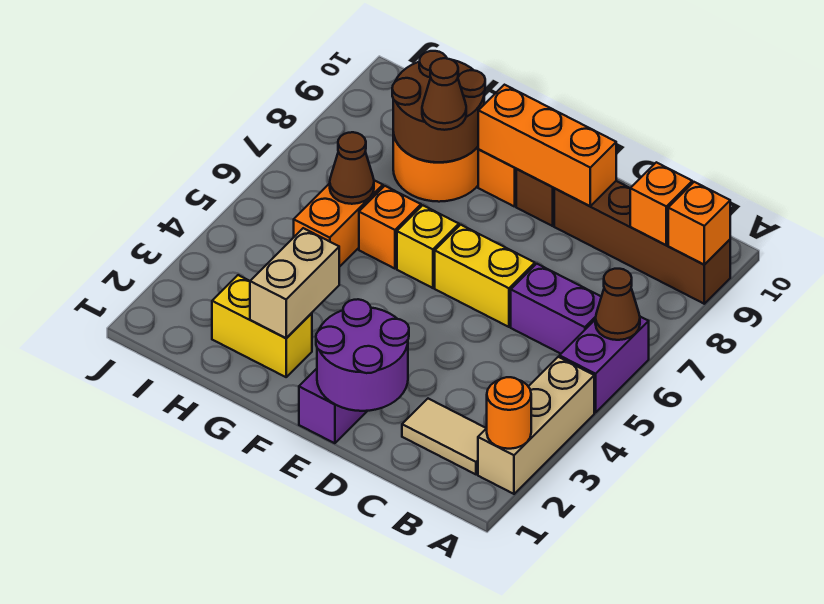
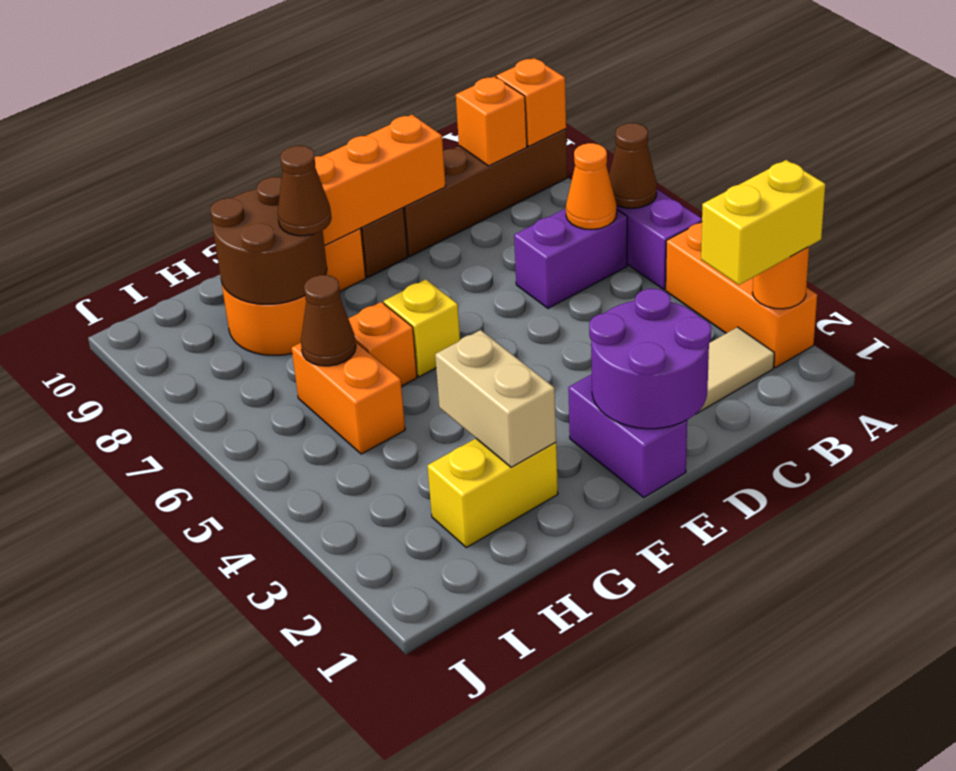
tan brick A2:A4 level 1 -> orange brick A2:A4 level 1
none -> orange cone B6 level 2
yellow brick D6:E6 level 1 -> yellow brick A2:B2 level 3

